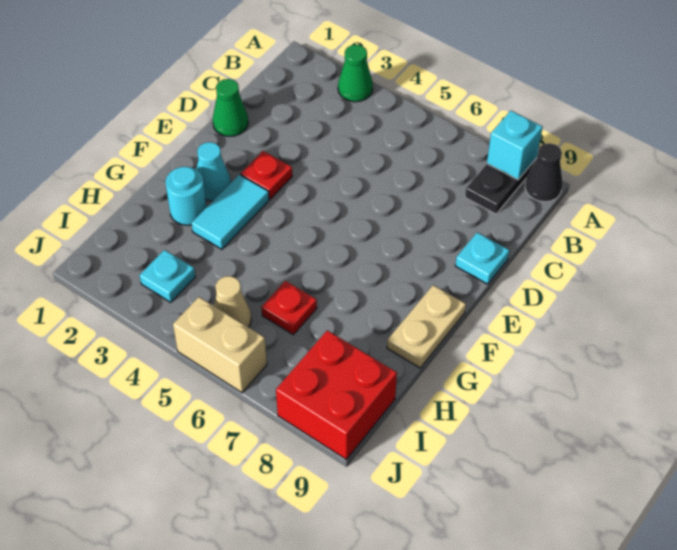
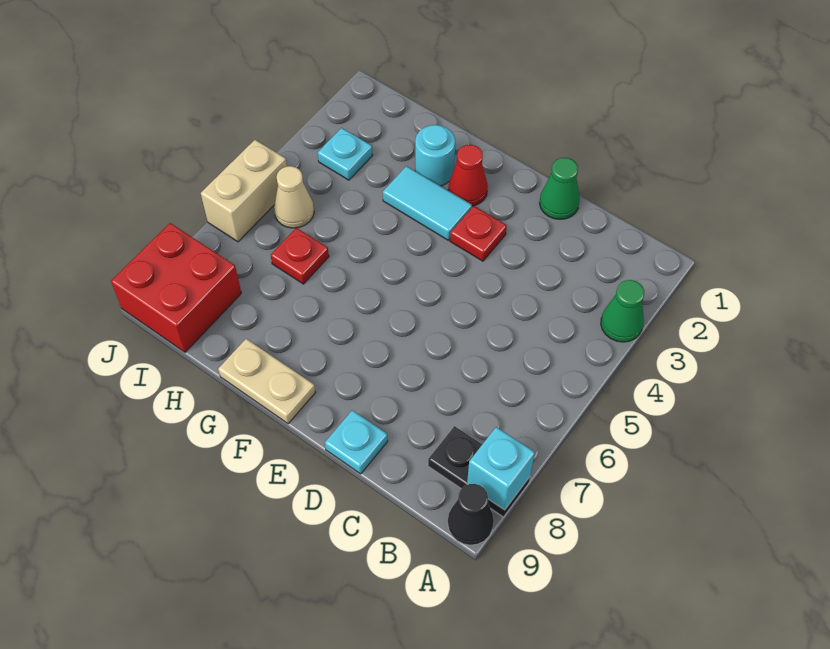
cyan cone F2 level 1 -> red cone F2 level 1

